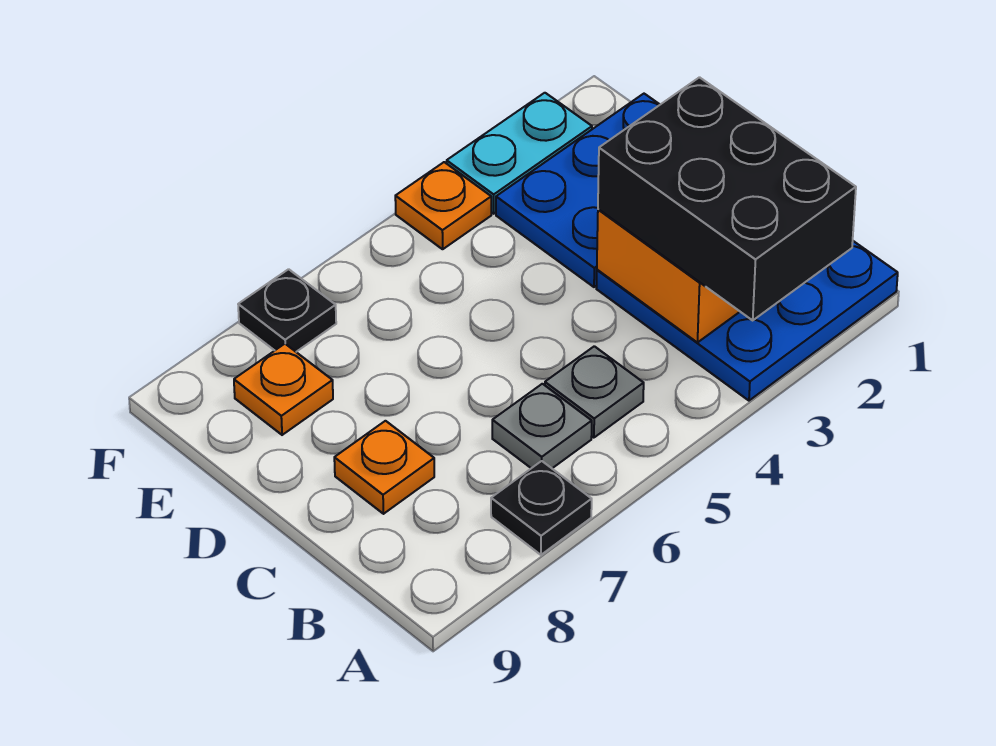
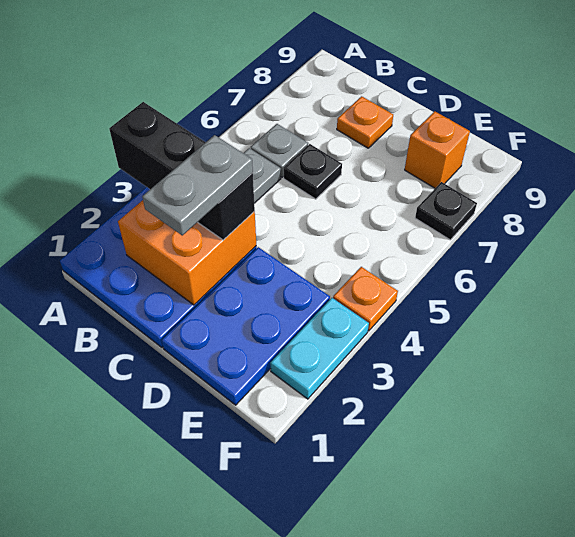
black brick A2:C3 level 3 -> black brick A3:C3 level 3
black plate A7 level 1 -> black plate C6 level 1
none -> grey plate C2:C3 level 4
orange plate E8 level 1 -> orange brick E8 level 1

